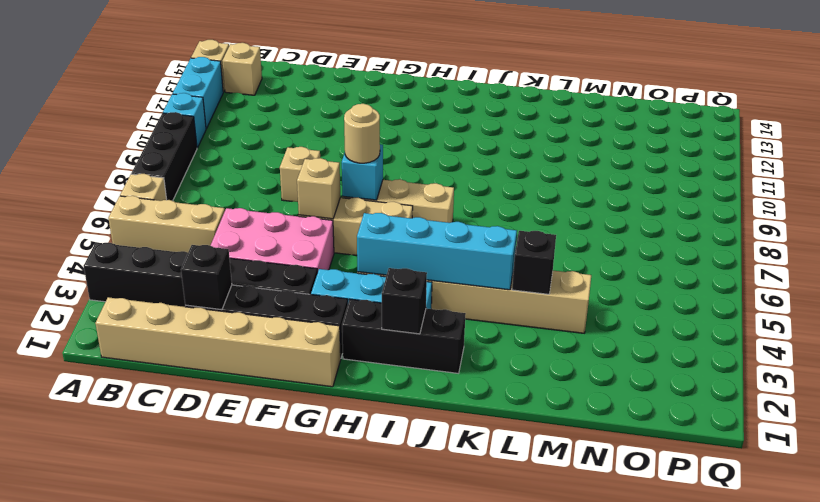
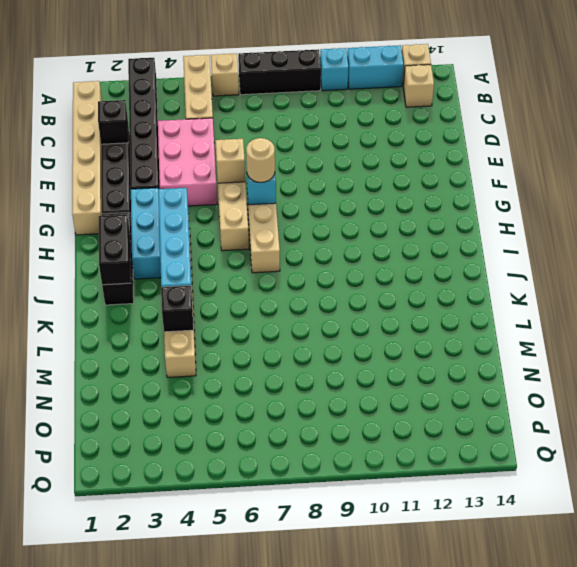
tan brick E8 level 1 -> none
black brick I2 level 2 -> black brick I2:J2 level 2

